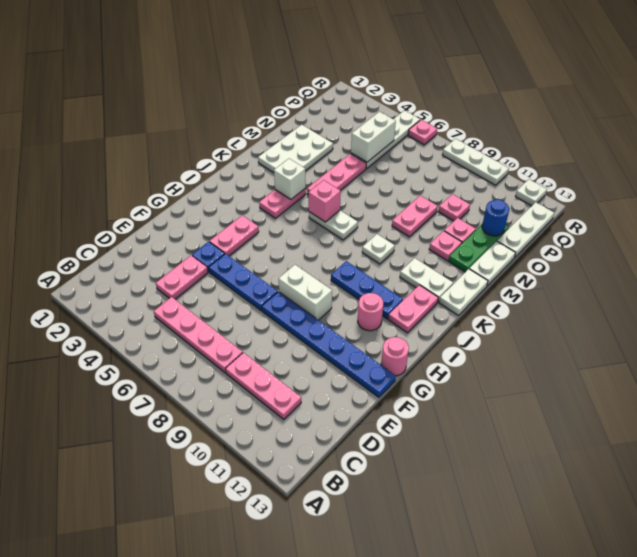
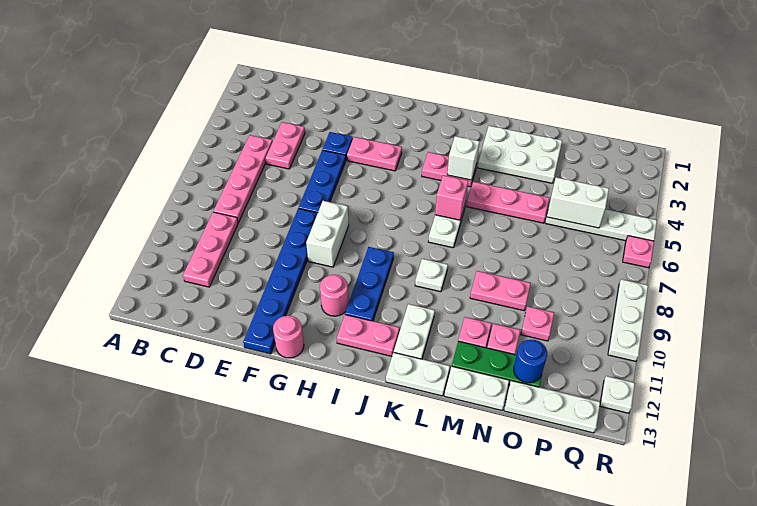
pink plate D4:E4 level 1 -> pink plate D4:D5 level 1

